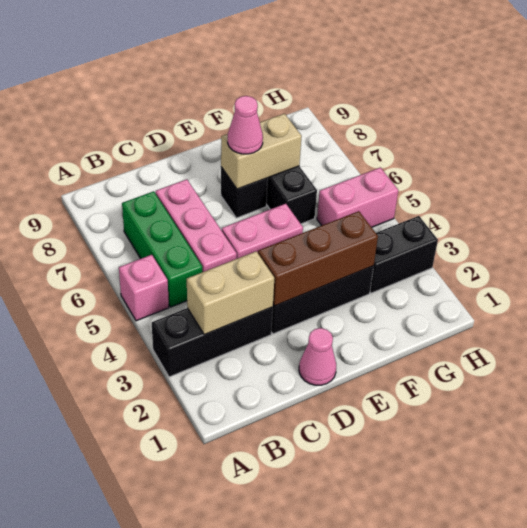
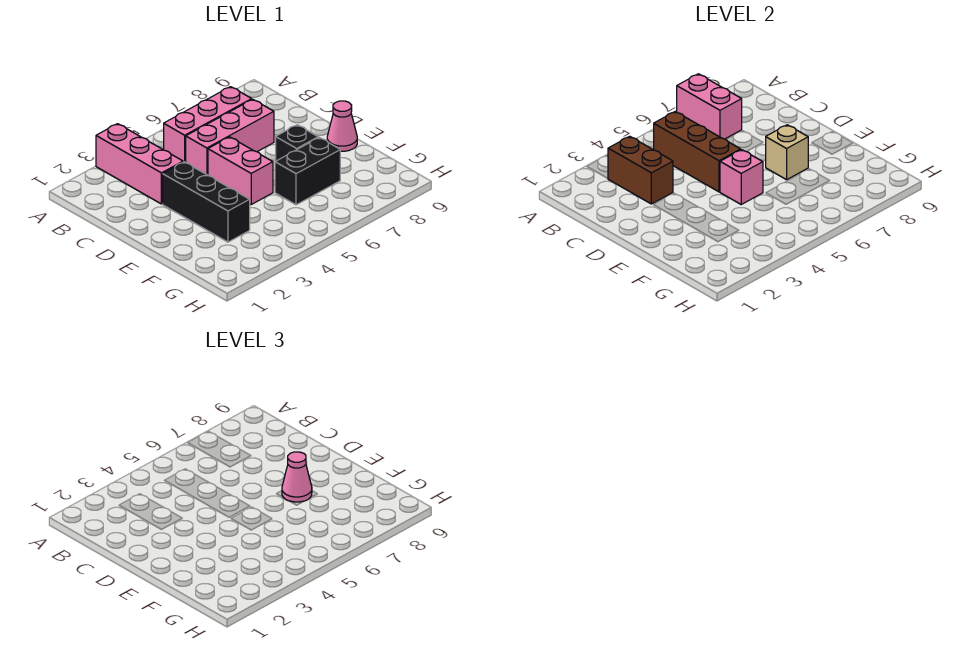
black brick A3:C3 level 1 -> pink brick A3:C3 level 1
pink brick A5 level 1 -> pink brick E5 level 2
tan brick B3:C3 level 2 -> brown brick B3:C3 level 2
green brick B5:B7 level 1 -> pink brick B5:B7 level 1
pink cone D1 level 1 -> pink cone E9 level 1
brown brick D3:F3 level 2 -> brown brick B5:D5 level 2
tan brick E7:F7 level 2 -> tan brick E7 level 2
black brick G3:H3 level 1 -> none
pink brick G5:H5 level 1 -> pink brick A7:B7 level 2

